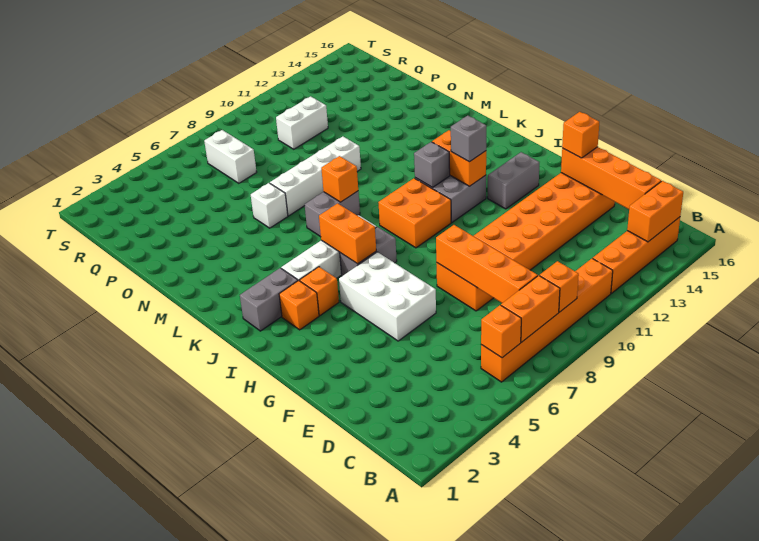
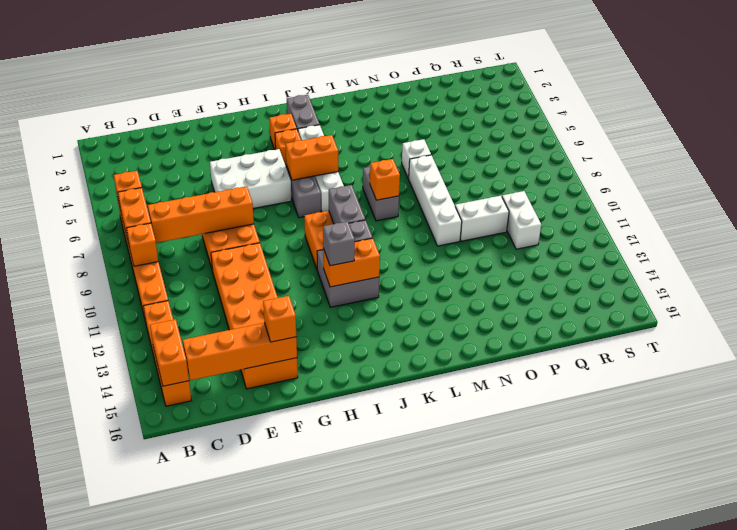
grey brick H13:H14 level 1 -> grey brick J9:J10 level 2
white brick Q7:R7 level 1 -> white brick O10:P10 level 1

